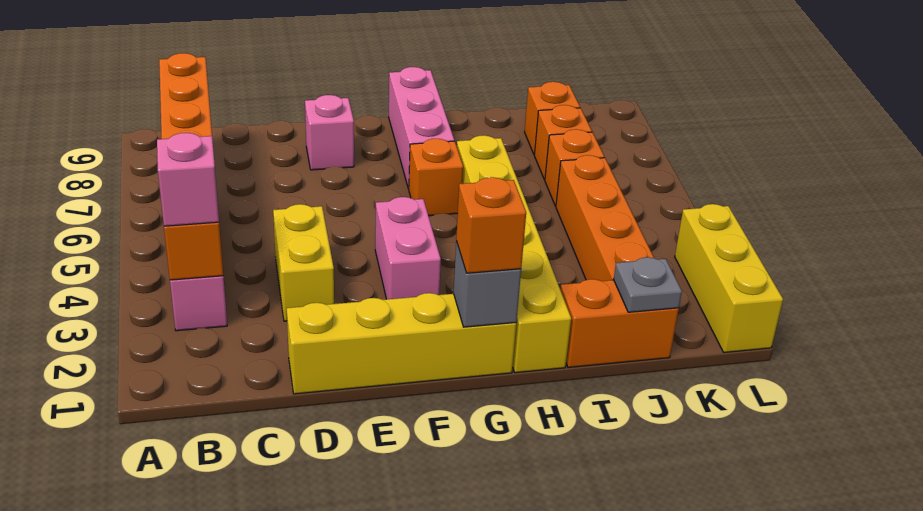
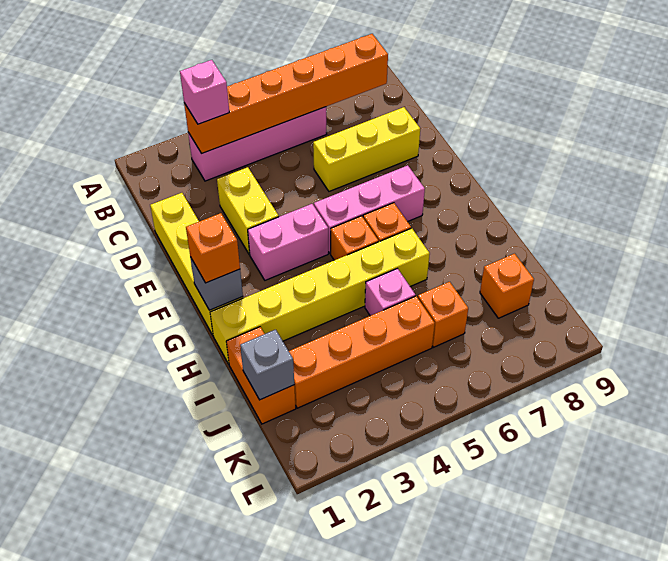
yellow brick D3:D4 level 1 -> yellow brick D3:E3 level 1
pink brick E8 level 1 -> pink brick I5 level 1
pink brick G7:G9 level 1 -> pink brick F5:F7 level 1
grey plate J1 level 2 -> grey brick J1 level 2
orange brick J7 level 1 -> orange brick G5 level 1
yellow brick L1:L3 level 1 -> yellow brick D6:D8 level 1

